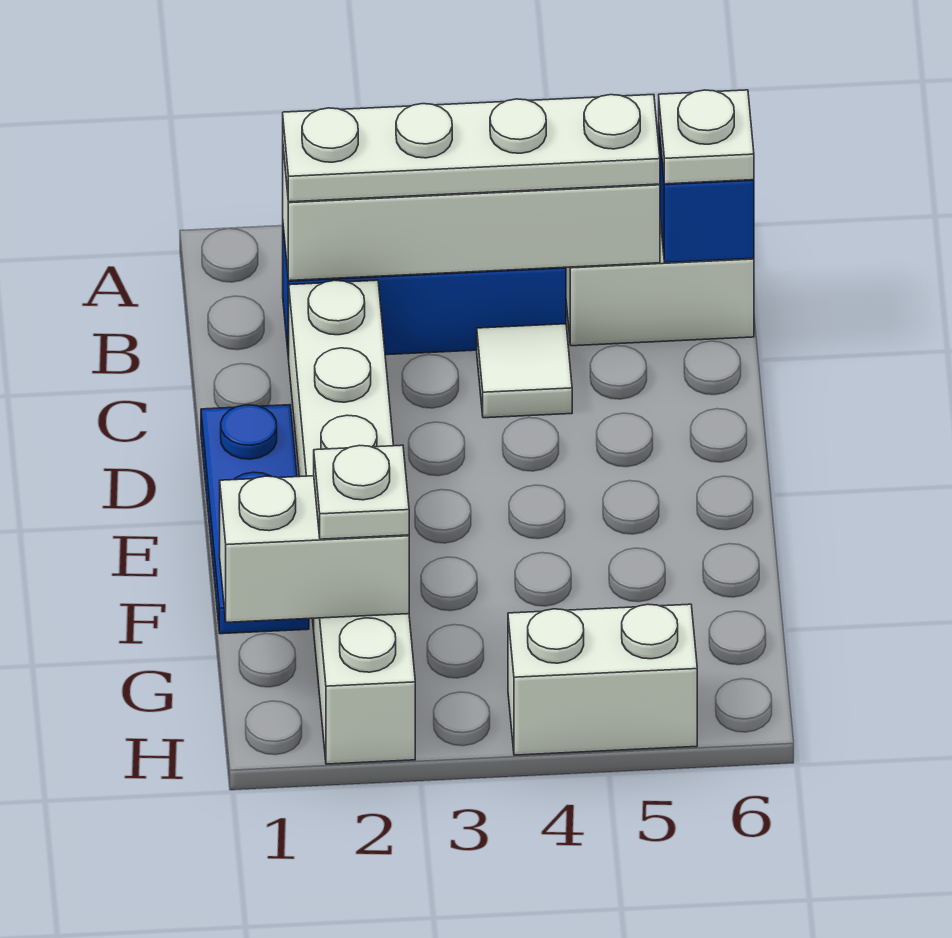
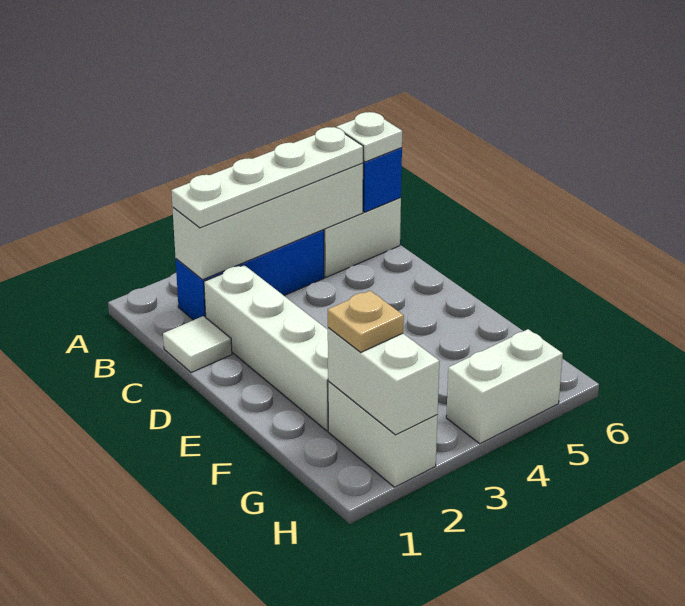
white tile C4 level 1 -> white tile C1 level 1
blue plate D1:F1 level 1 -> none
white brick G1:G2 level 2 -> white brick G2:H2 level 2
white plate G2 level 3 -> tan plate G2 level 3

